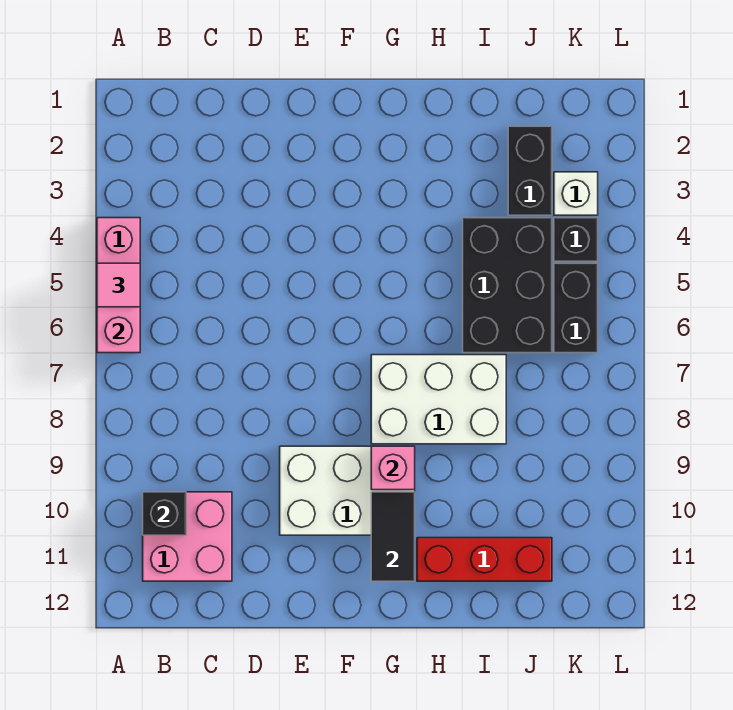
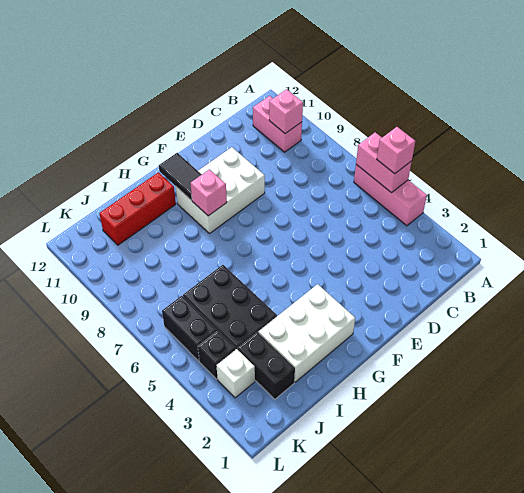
pink tile A5 level 3 -> pink brick A5 level 3
pink brick B10:C11 level 1 -> pink brick B10:B11 level 1
black brick B10 level 2 -> pink brick B10 level 2
white brick G7:I8 level 1 -> white brick G2:I3 level 1

